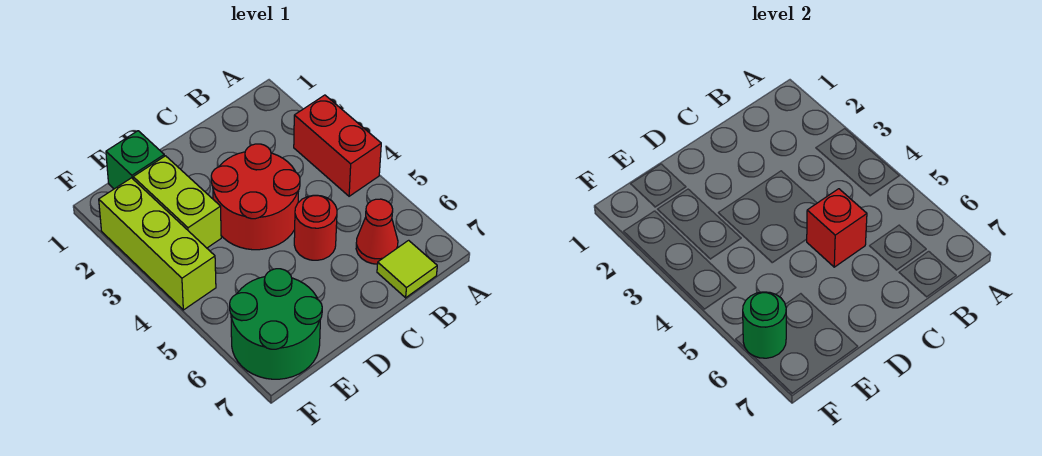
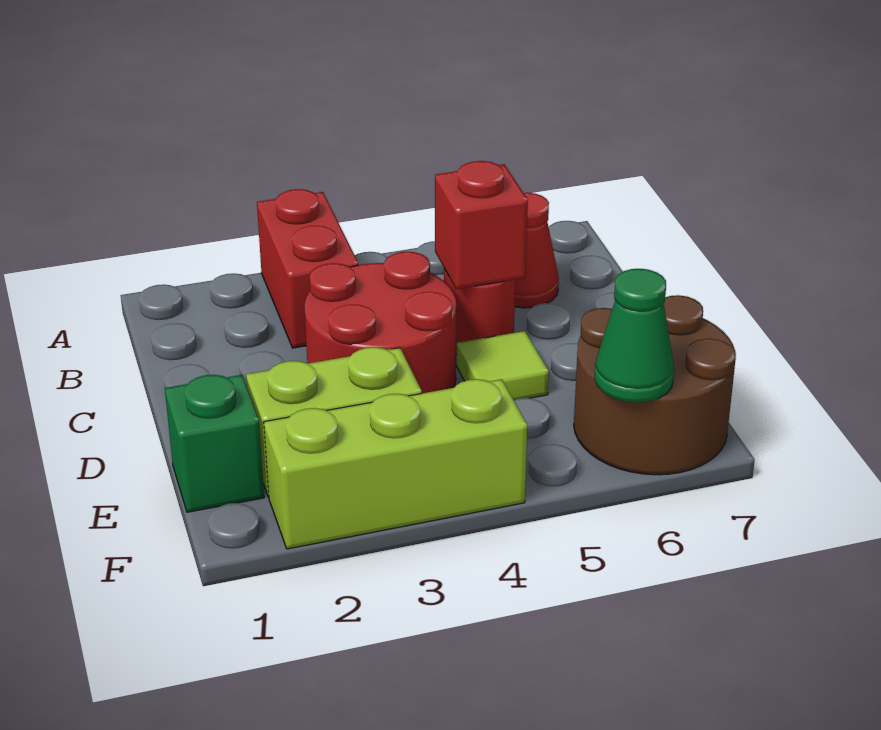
red brick A3:A4 level 1 -> red brick A3:B3 level 1
lime tile B7 level 1 -> lime tile D5 level 1
green round brick E6:F7 level 1 -> brown round brick E6:F7 level 1
green round brick F6 level 2 -> green cone F6 level 2

